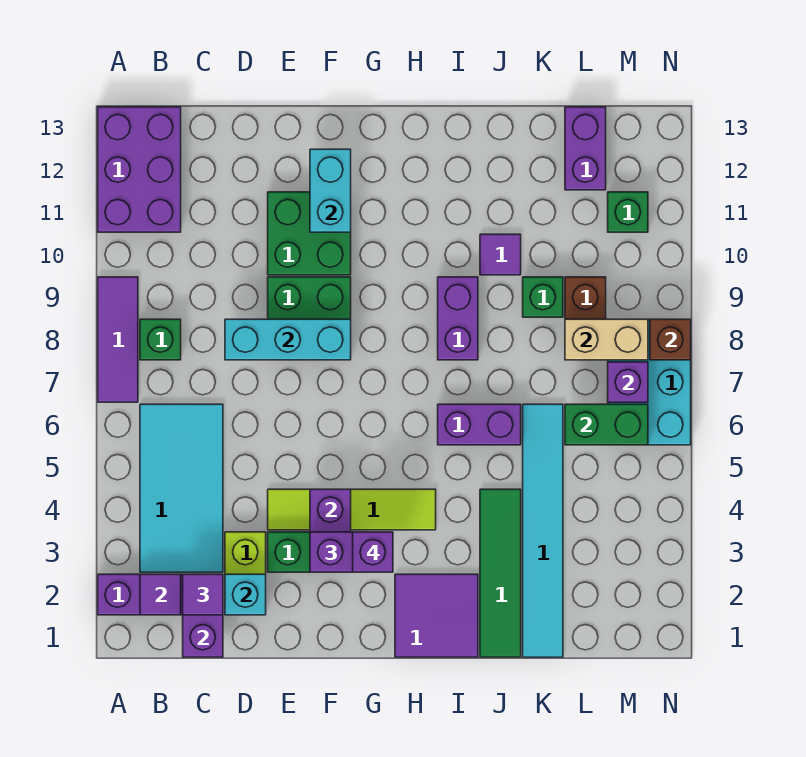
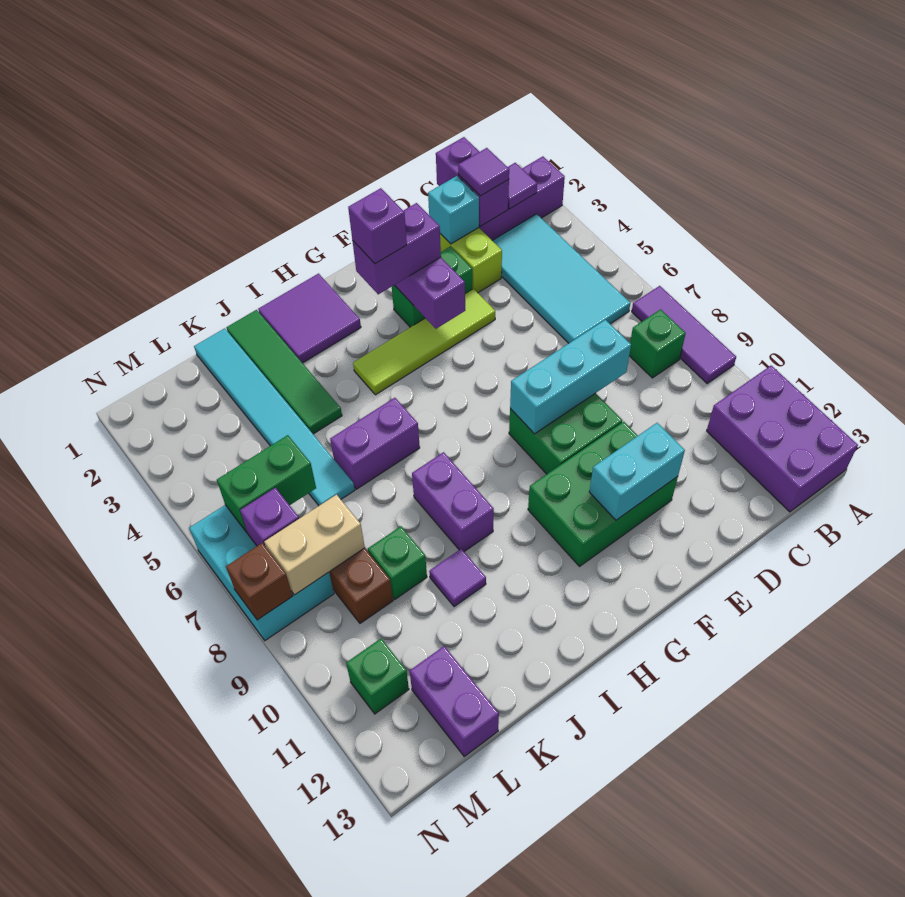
green brick E10:F11 level 1 -> green brick E10:G11 level 1
cyan brick F11:F12 level 2 -> cyan brick E11:F11 level 2

